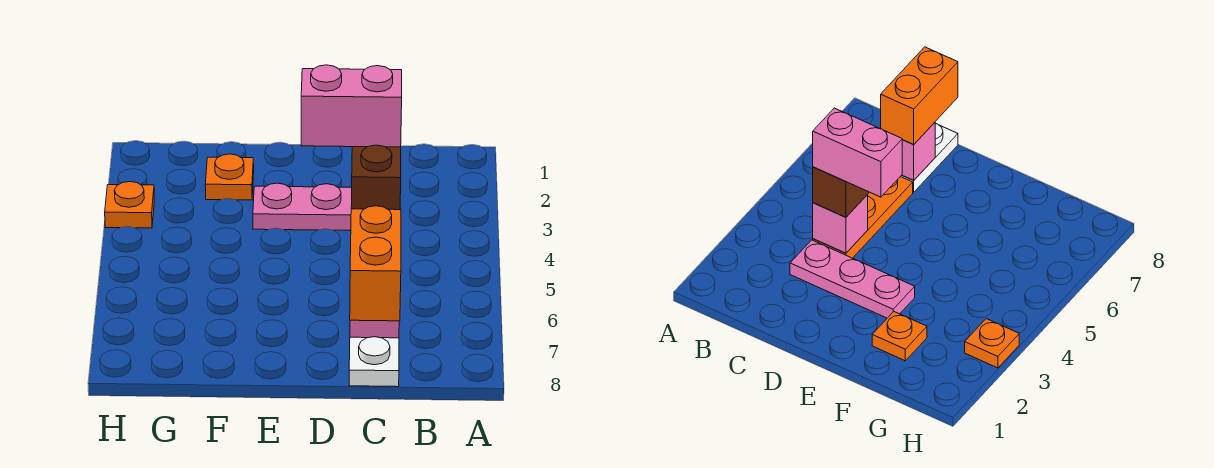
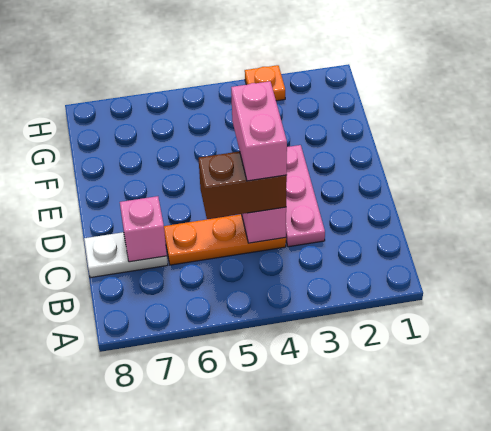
orange brick C7:C8 level 3 -> none
orange plate F2 level 1 -> none

